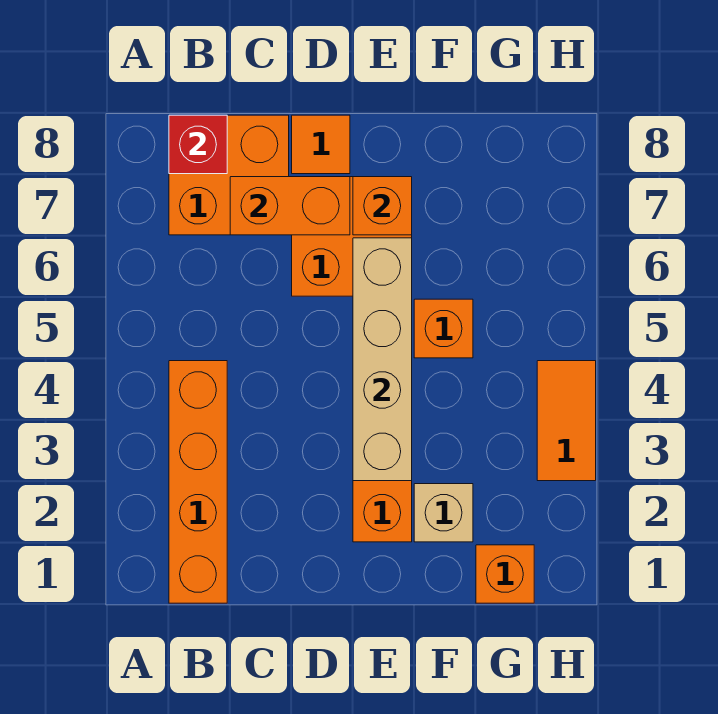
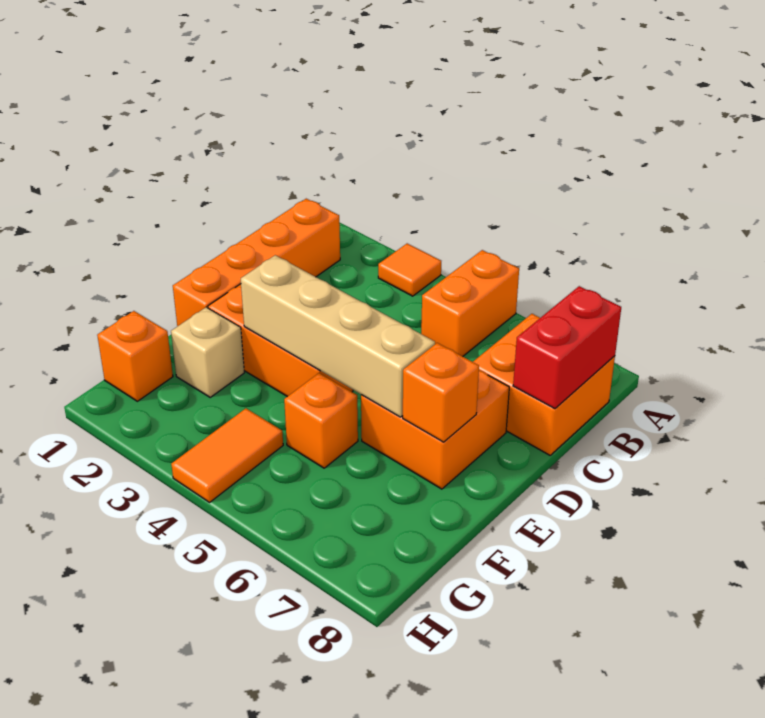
orange brick B1:B4 level 1 -> orange brick B1:E1 level 1
red brick B8 level 2 -> red brick B8:C8 level 2
orange brick C7:D7 level 2 -> orange brick A5:B5 level 1
orange tile D8 level 1 -> orange tile A3 level 1
orange tile H3:H4 level 1 -> orange tile G4:H4 level 1

